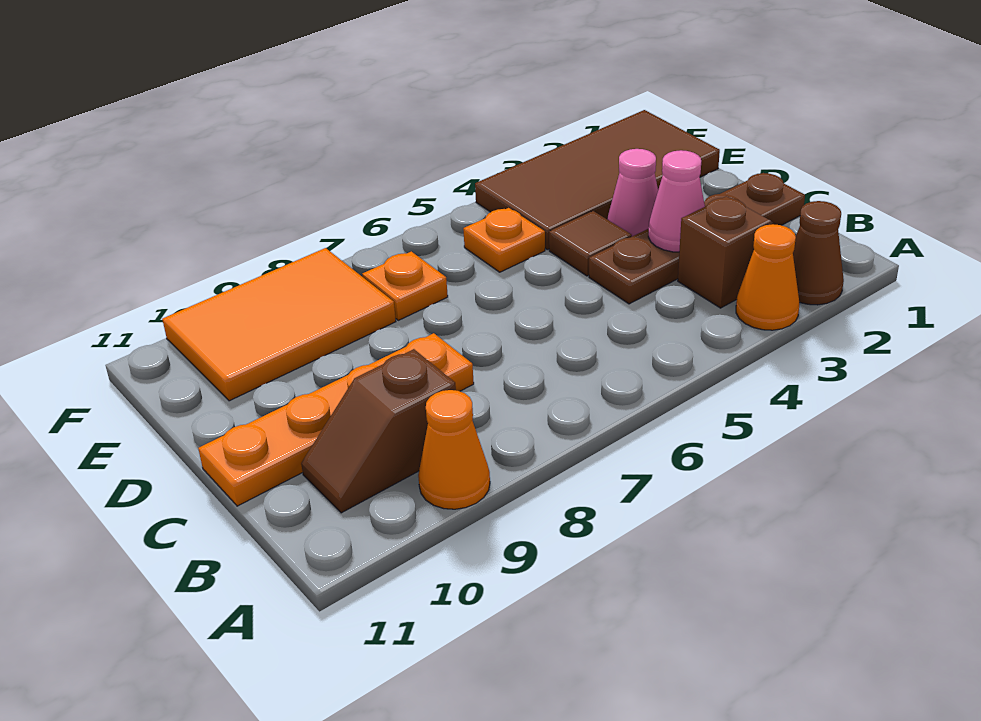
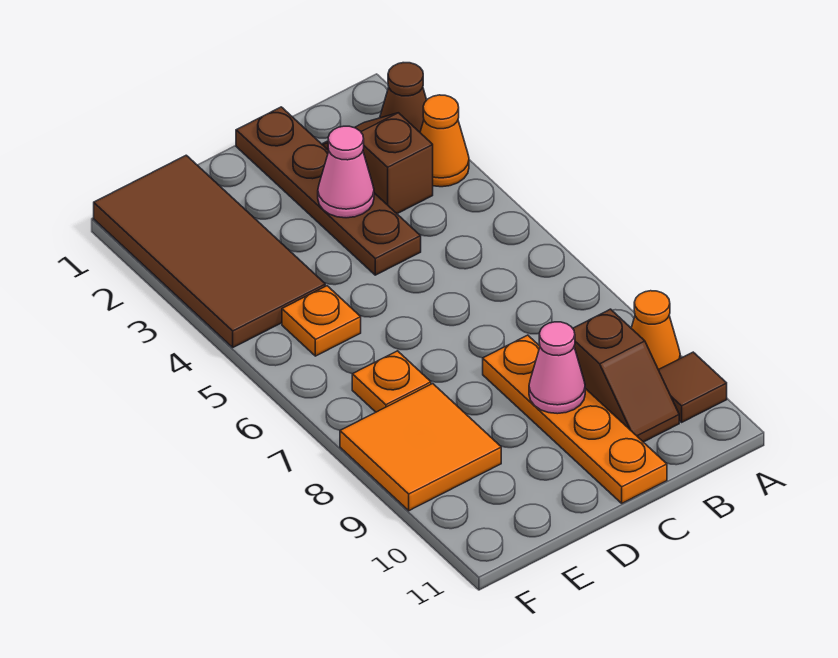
pink cone D3 level 1 -> pink cone C9 level 2
brown tile D4 level 1 -> brown tile A10 level 1
orange tile E8:F10 level 1 -> orange tile E8:F9 level 1

